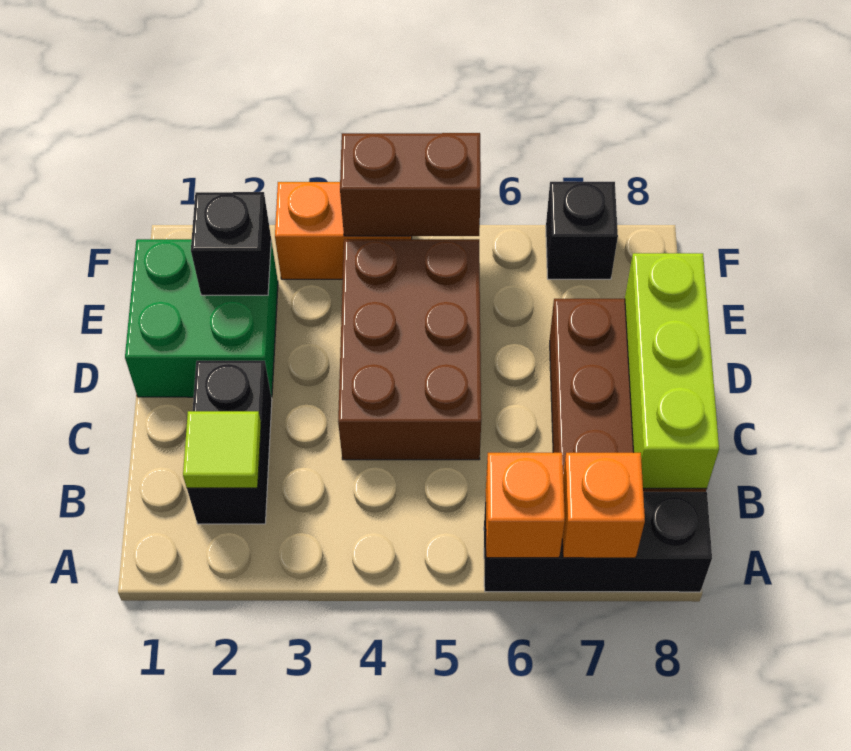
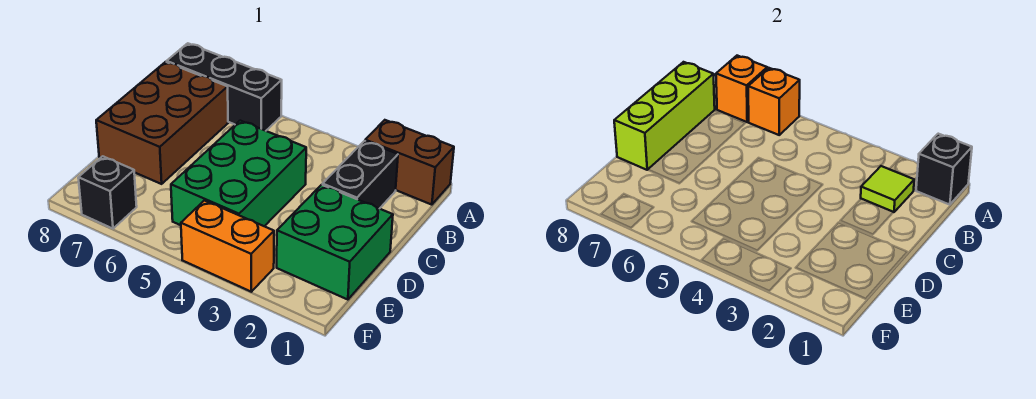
brown brick C4:E5 level 1 -> green brick C4:E5 level 1
black brick E2 level 2 -> black brick A1 level 2
brown brick F4:F5 level 2 -> brown brick A1:A2 level 1

